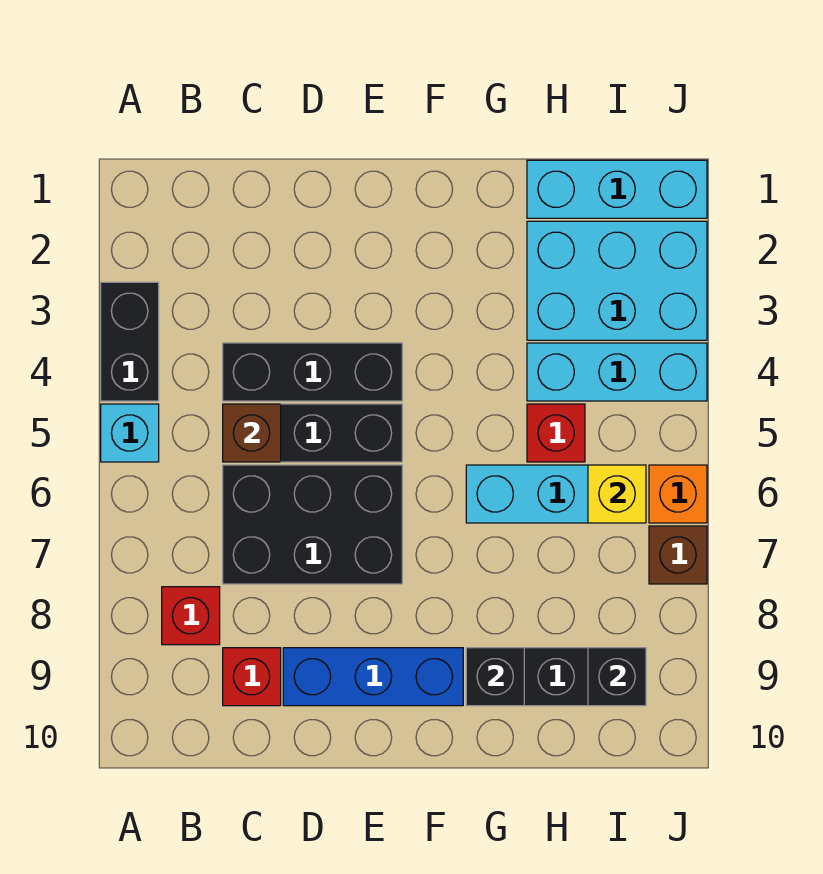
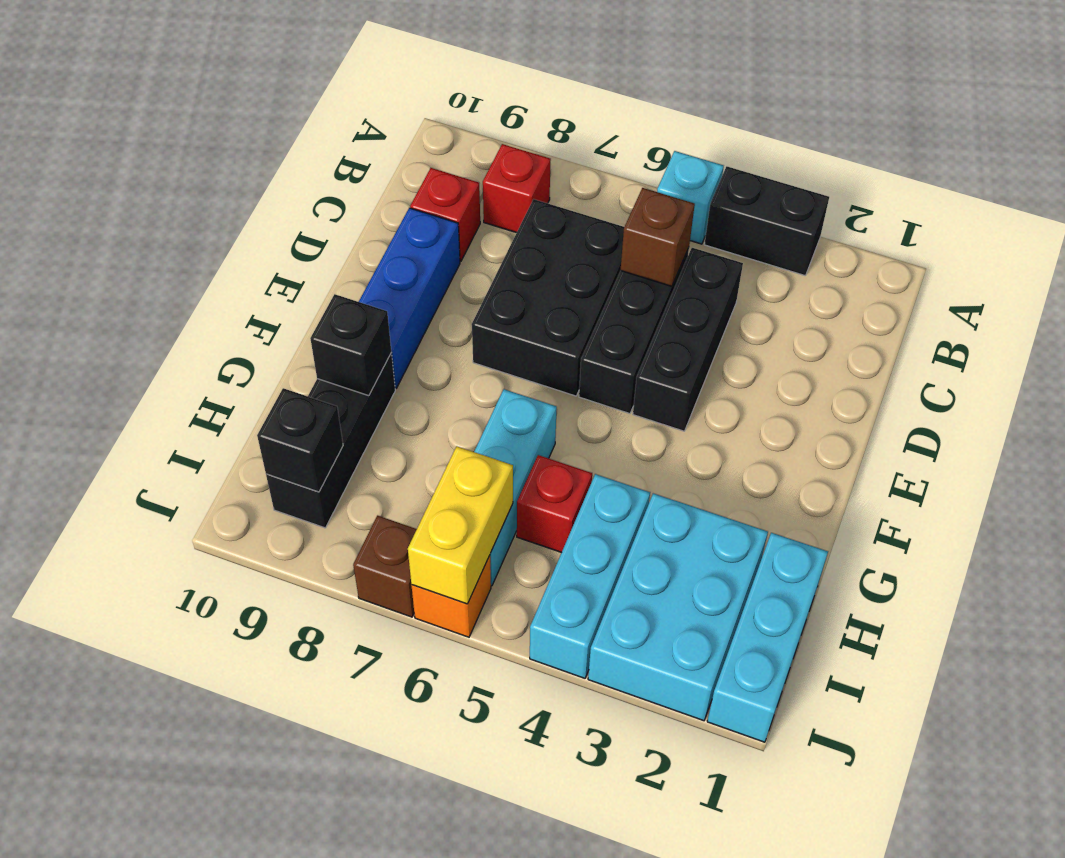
yellow brick I6 level 2 -> yellow brick I6:J6 level 2

